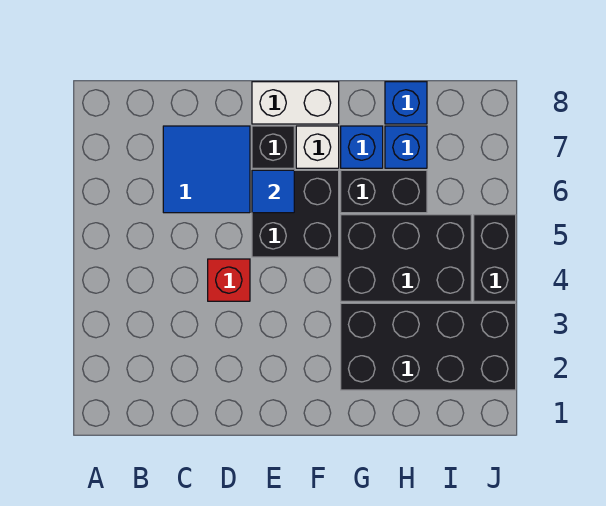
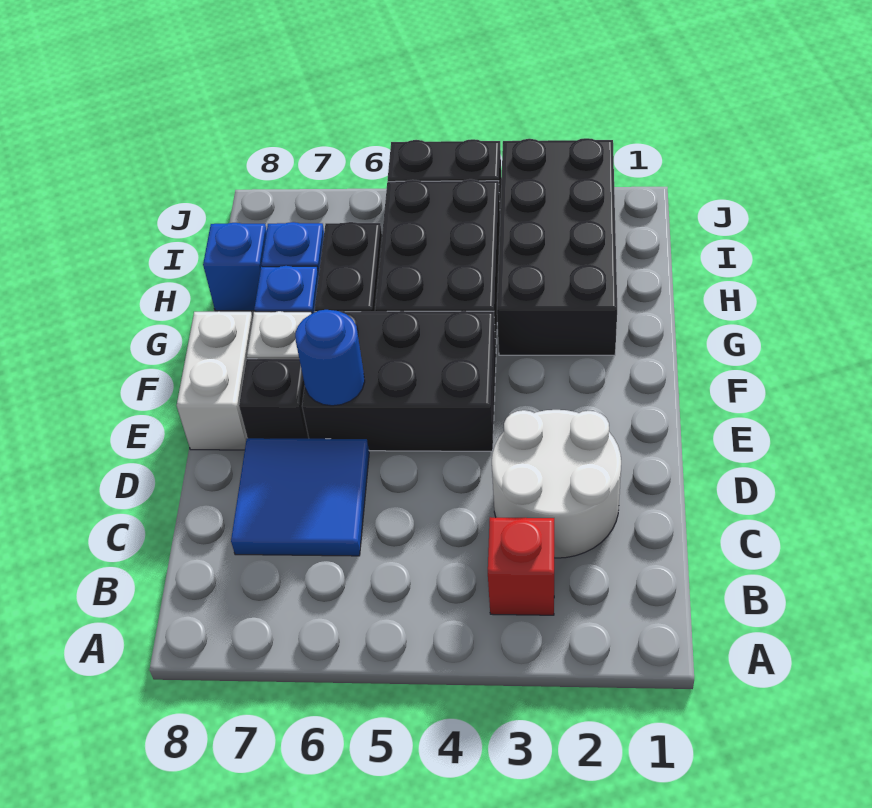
none -> white round brick C2:D3 level 1
red brick D4 level 1 -> red brick B3 level 1
black brick E5:F6 level 1 -> black brick E4:F6 level 1
blue tile E6 level 2 -> blue round brick E6 level 2

